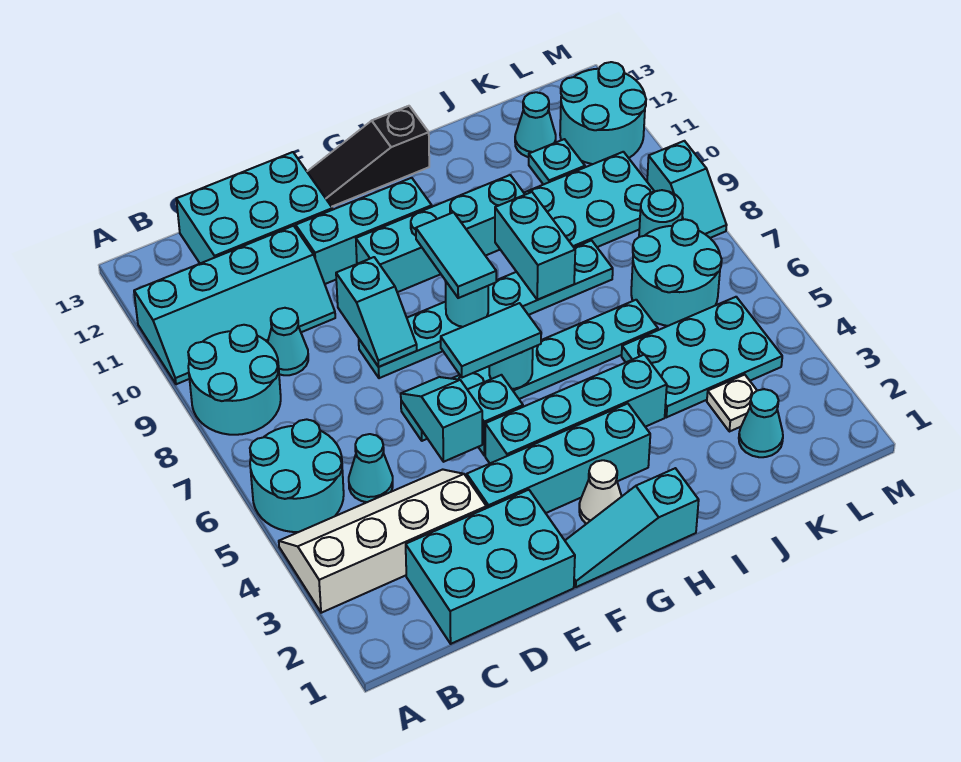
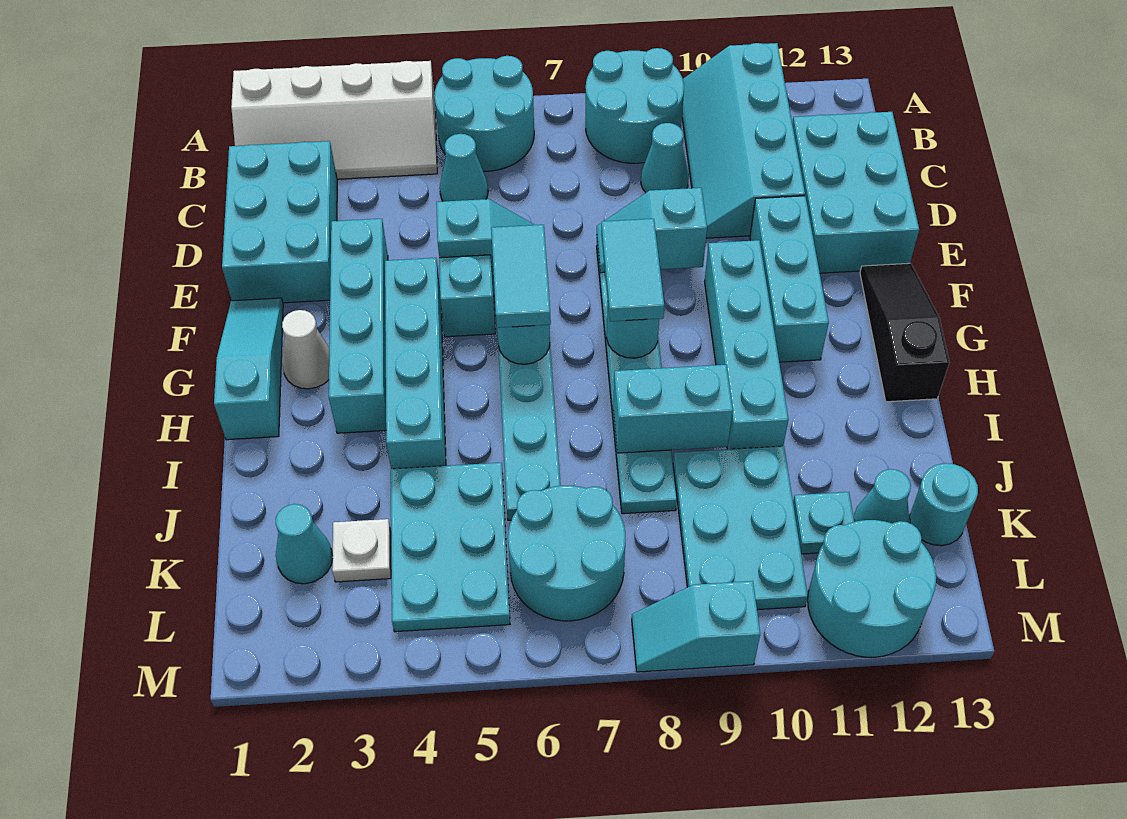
white slope A3:D4 level 1 top 3 -> white slope A1:B4 level 1 top A
cyan tile G8:G9 level 3 -> cyan tile F8:G8 level 3
cyan round brick L8 level 1 -> cyan round brick K13 level 1

